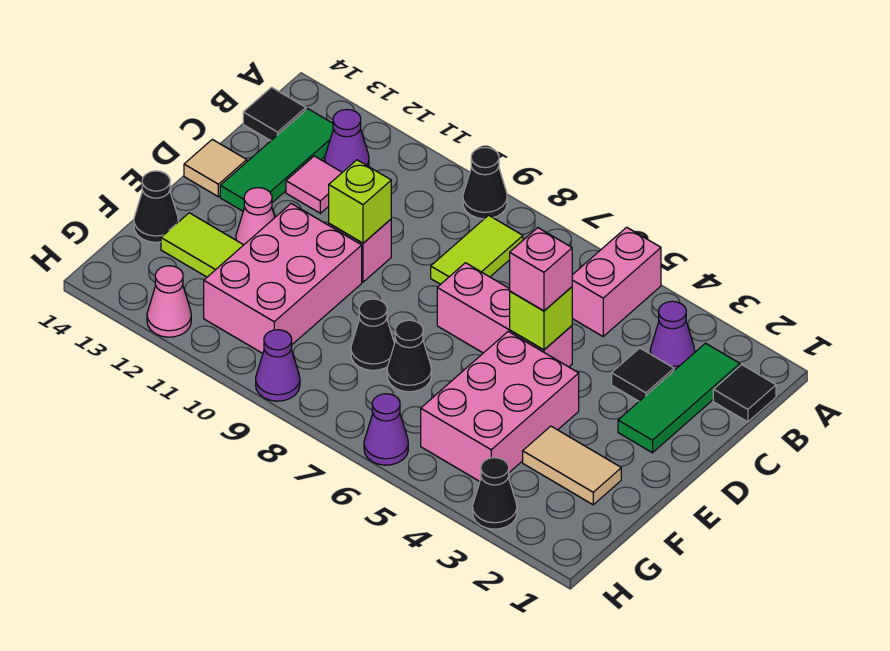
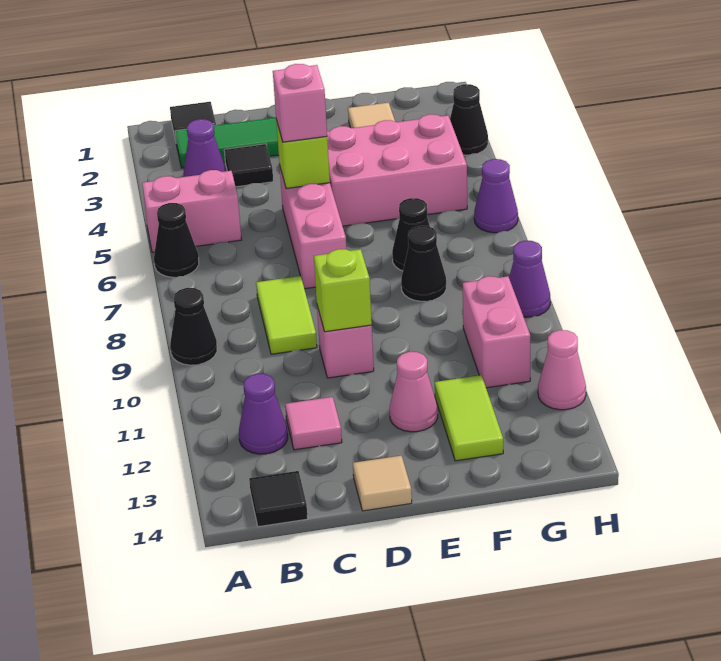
lime tile B8:C8 level 1 -> lime tile C8:C9 level 1
green tile B13:D13 level 1 -> none
pink brick E10:G11 level 1 -> pink brick G10:G11 level 1
black cone F14 level 1 -> black cone A6 level 1

